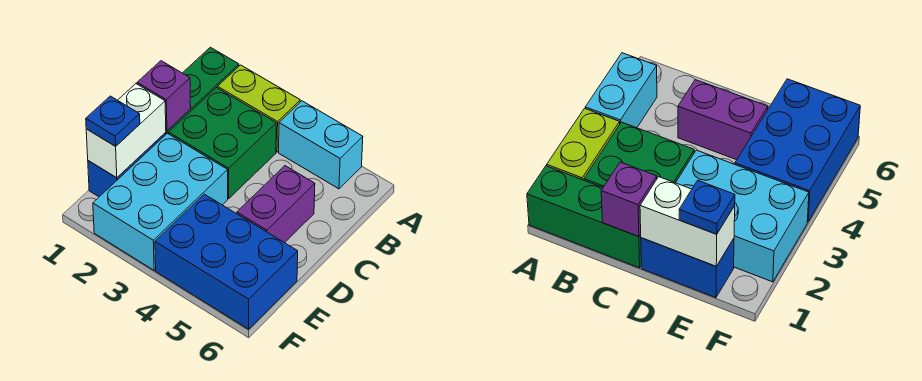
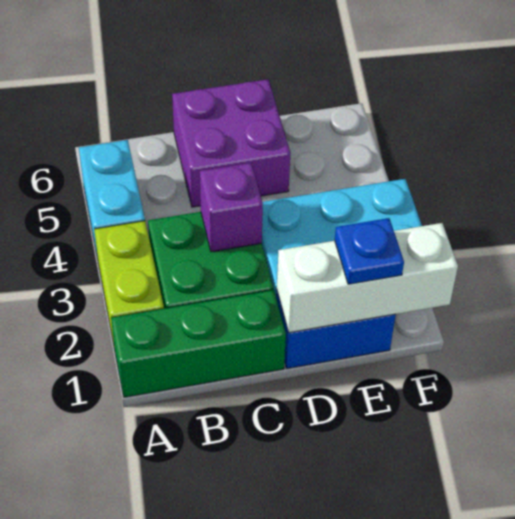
purple brick C1 level 2 -> purple brick C3 level 2
purple brick C5:D5 level 1 -> purple brick C5:D6 level 1
white brick D1:E1 level 2 -> white brick D1:F1 level 2
blue brick E4:F6 level 1 -> none

